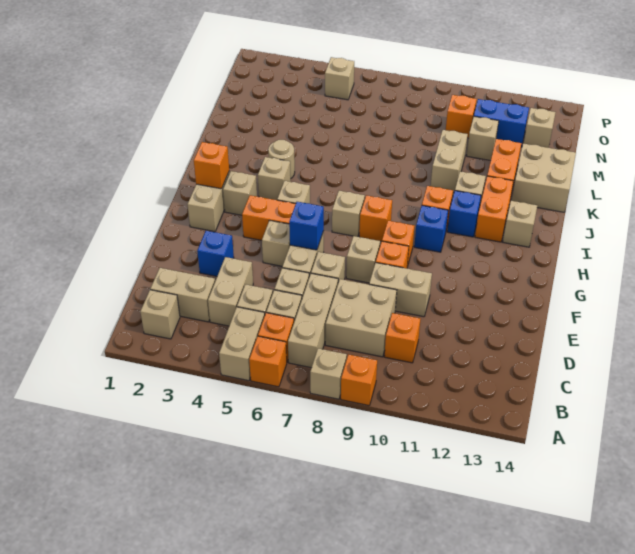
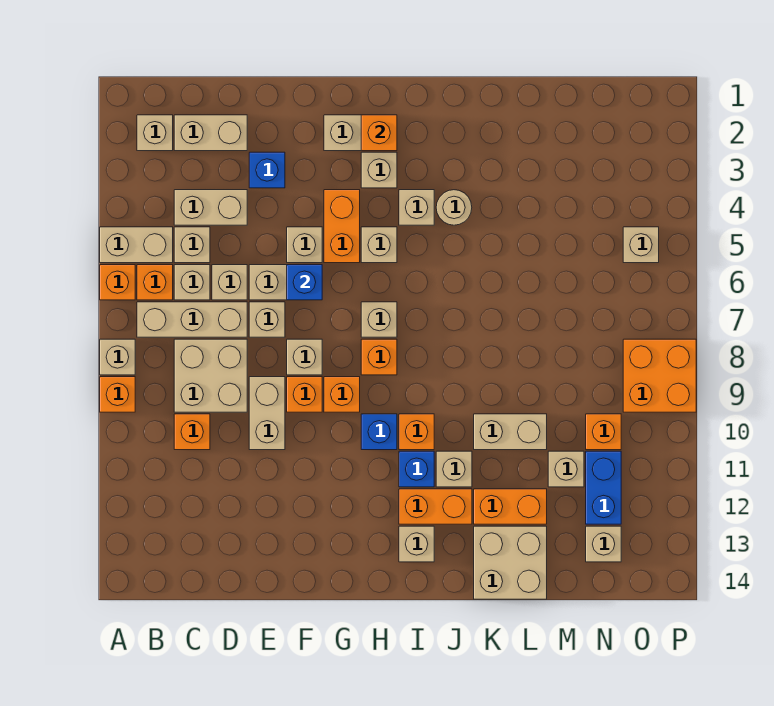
tan brick C2:C3 level 1 -> tan brick C2:D2 level 1
none -> orange brick O8:P9 level 1

